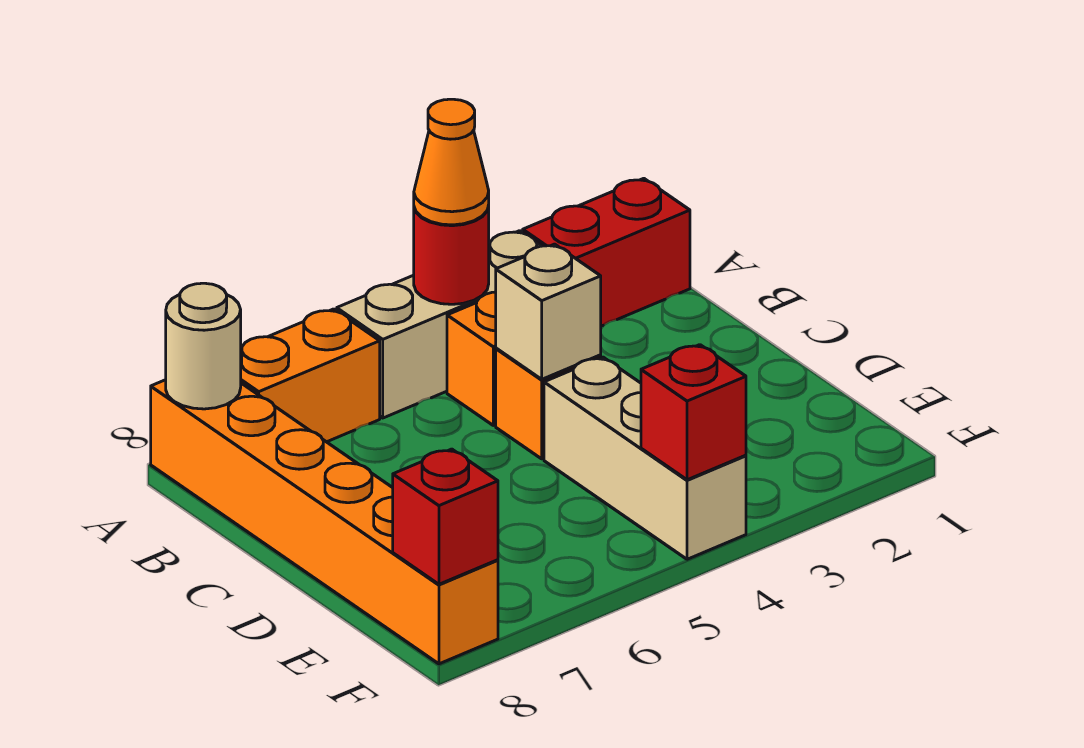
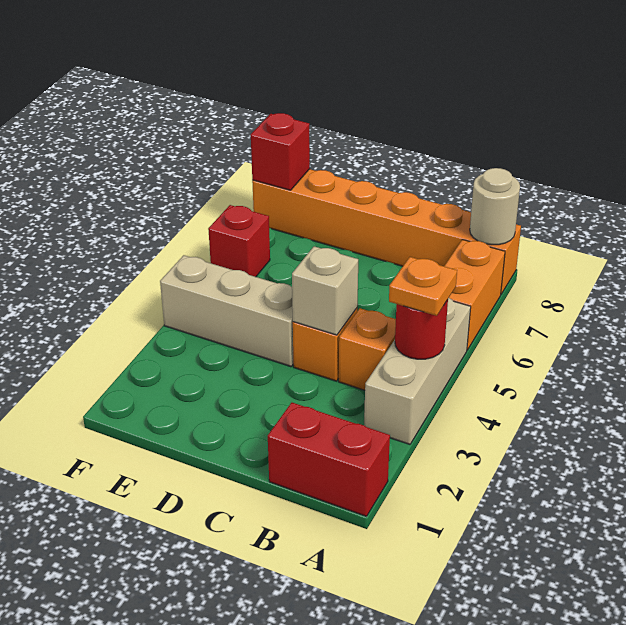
red brick A1:A2 level 1 -> red brick A1:B1 level 1
orange cone A4 level 3 -> orange plate A4 level 3
red brick F4 level 2 -> red brick F6 level 1

